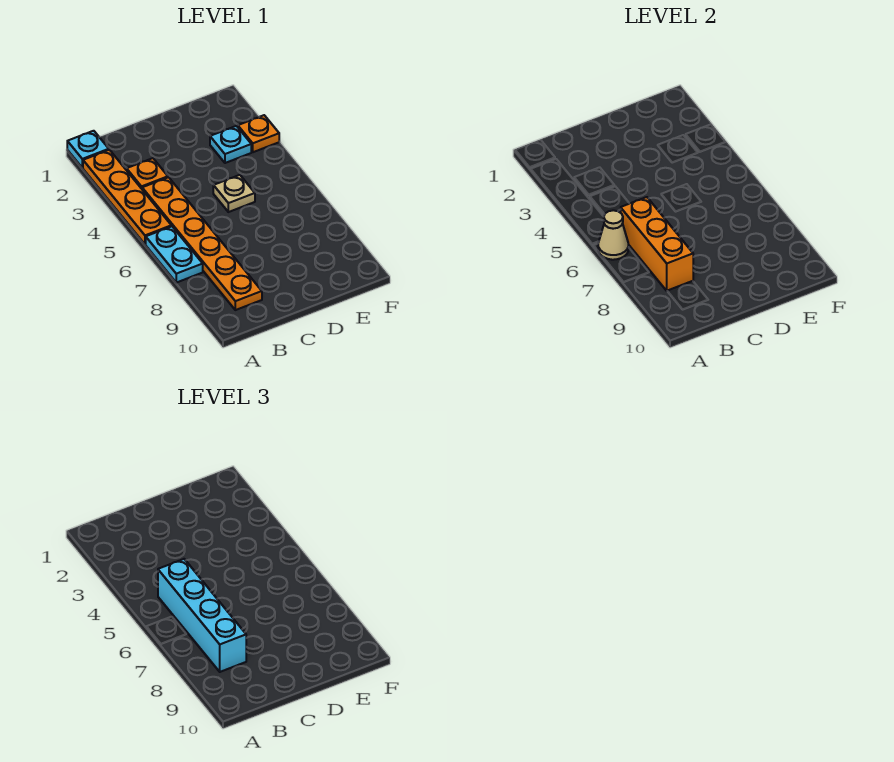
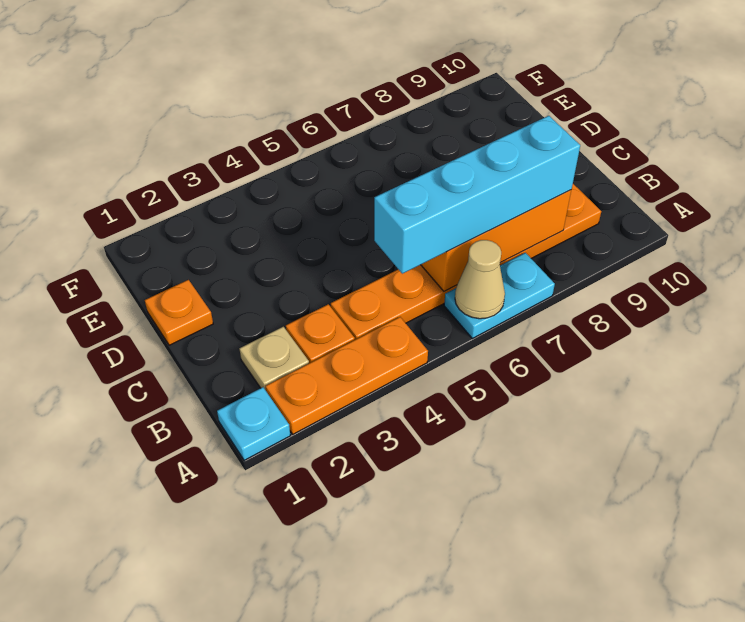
orange plate A2:A5 level 1 -> orange plate A2:A4 level 1
tan plate D5 level 1 -> tan plate B2 level 1
cyan plate E3 level 1 -> none
orange plate F3 level 1 -> orange plate D1 level 1

